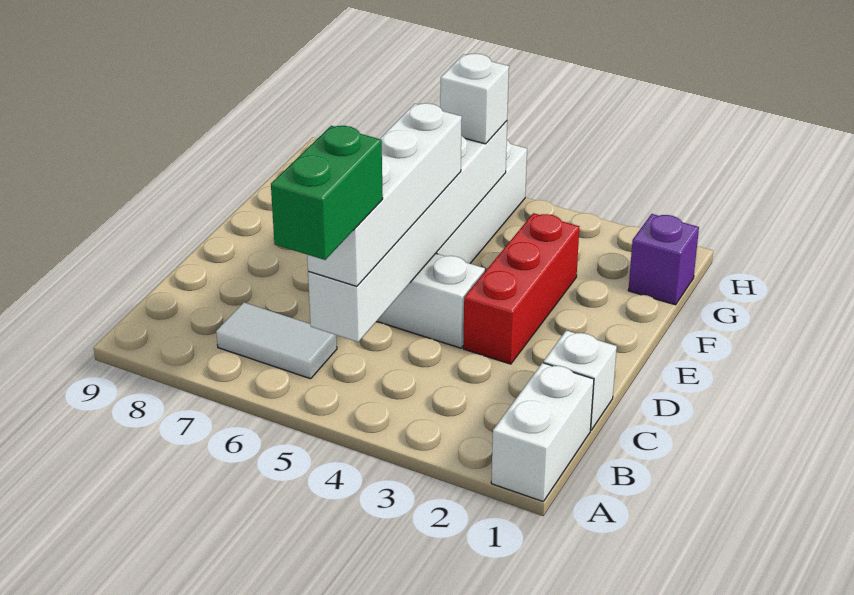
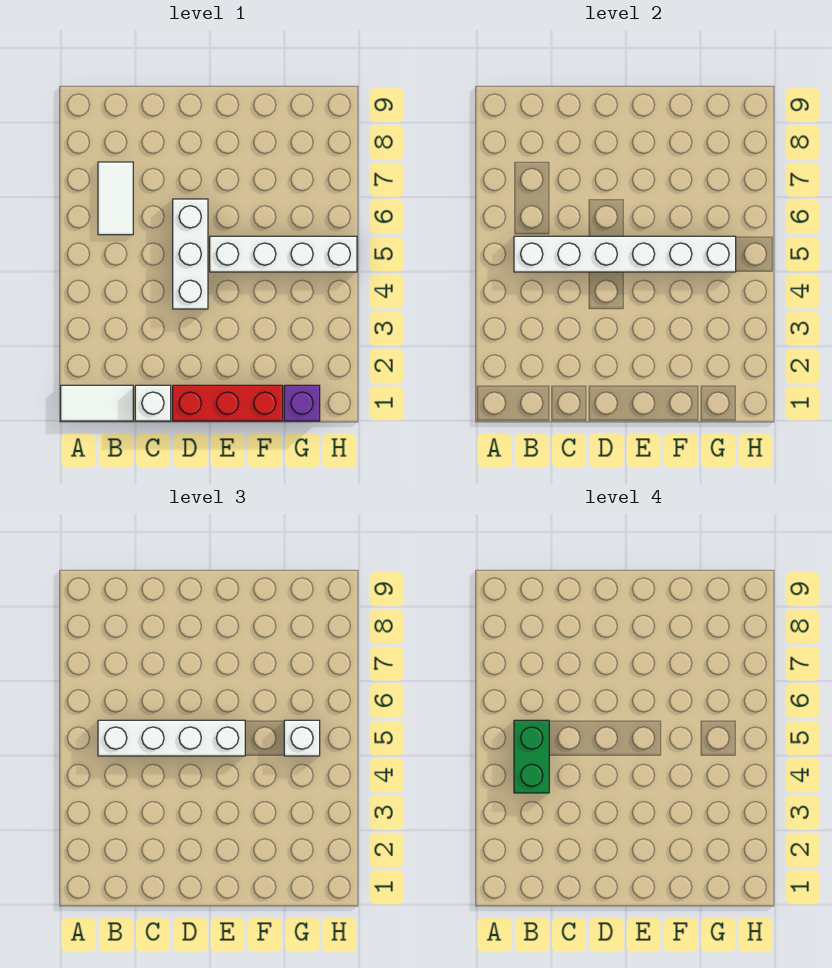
white brick A1:B1 level 1 -> white tile A1:B1 level 1
green brick A5:B5 level 4 -> green brick B4:B5 level 4
red brick D3:F3 level 1 -> red brick D1:F1 level 1

